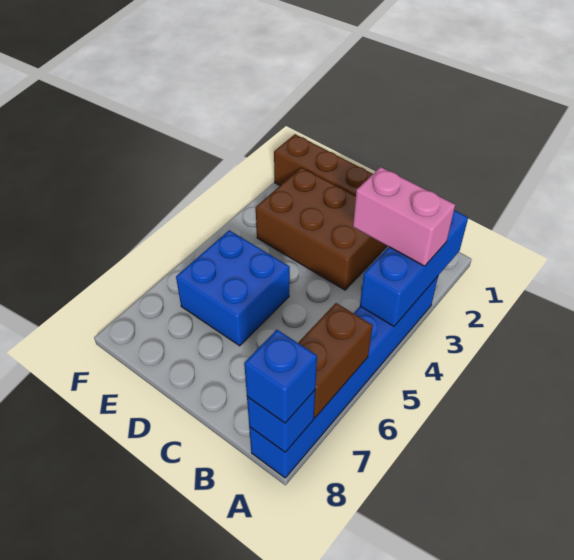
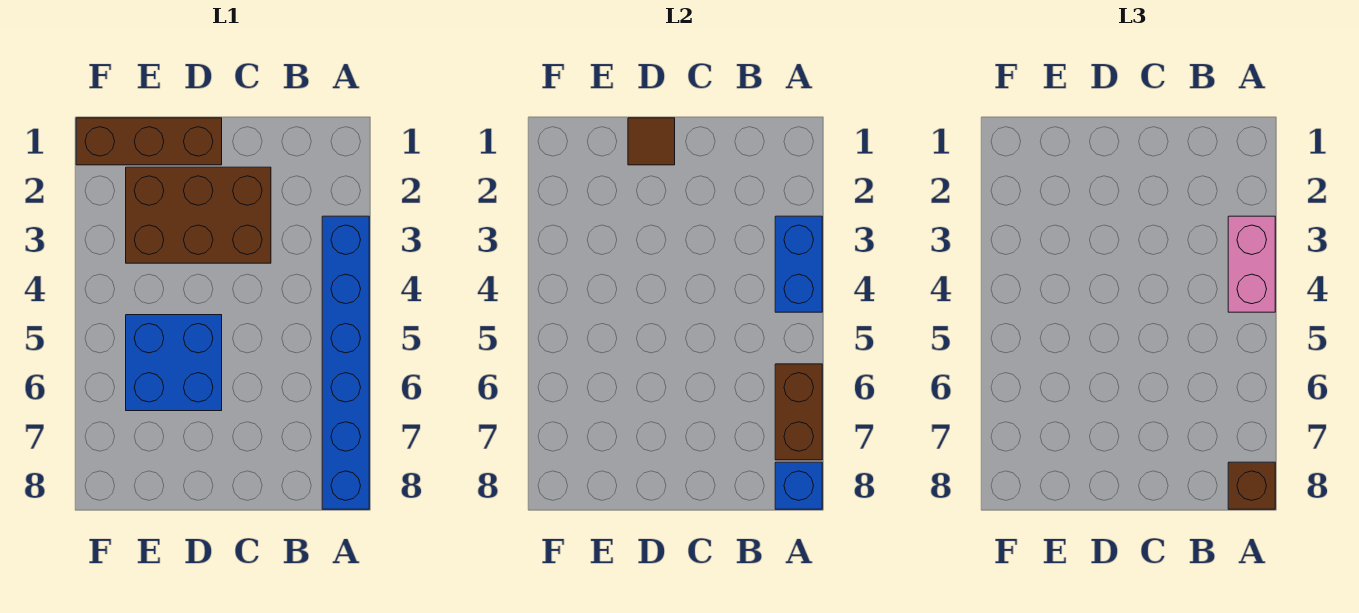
blue brick A2:A4 level 2 -> blue brick A3:A4 level 2
pink brick A3:B3 level 3 -> pink brick A3:A4 level 3
blue brick A8 level 3 -> brown brick A8 level 3
none -> brown tile D1 level 2

